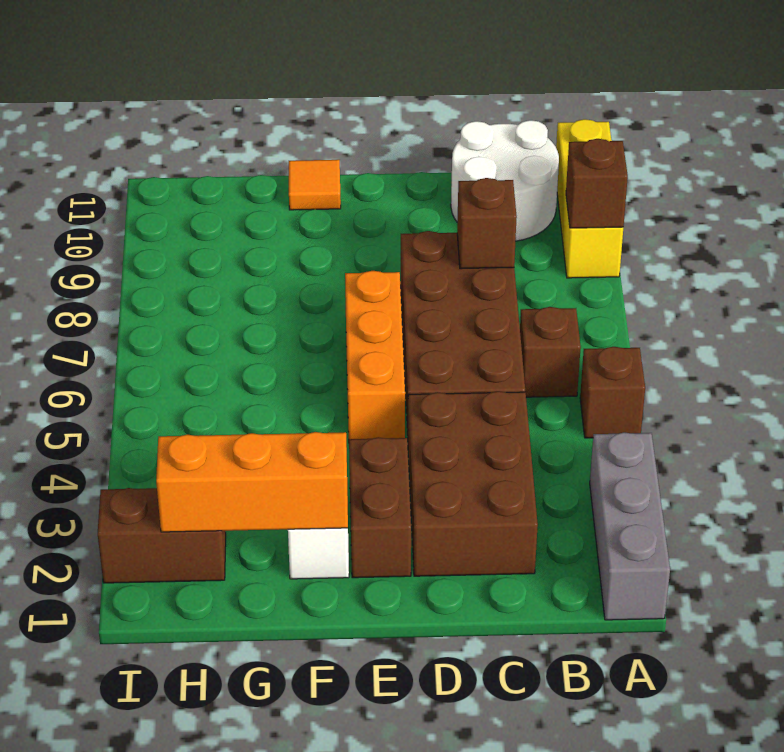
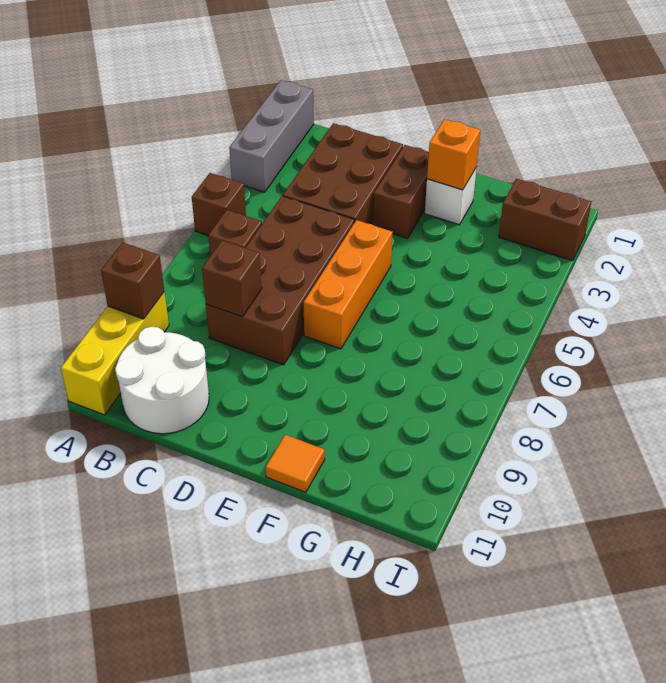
orange brick F2:H2 level 2 -> orange brick F2 level 2

